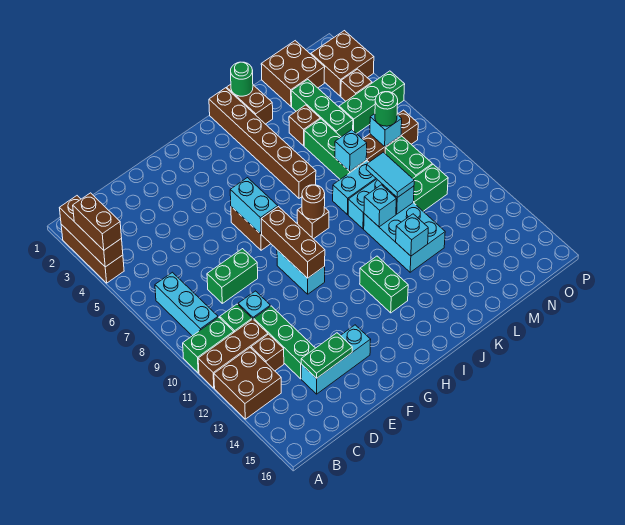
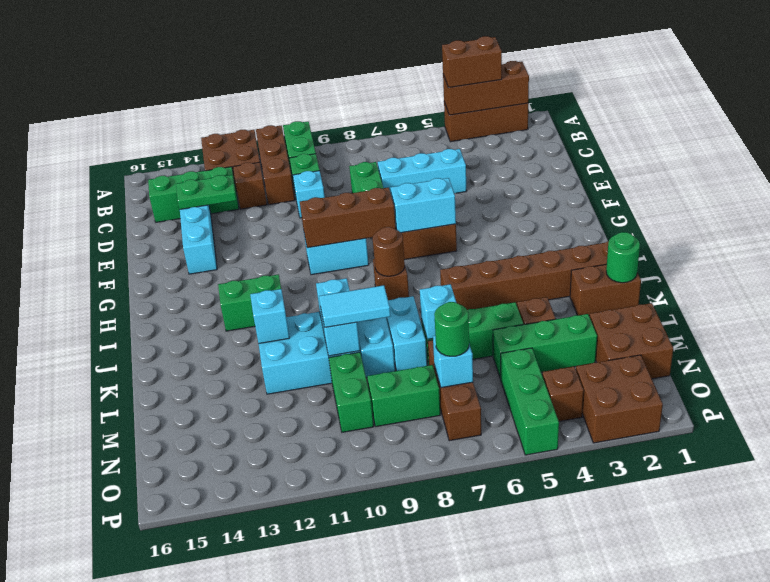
cyan brick B7:B9 level 1 -> cyan brick D5:D7 level 1
green brick D11:D13 level 1 -> green brick C13:C15 level 1
green plate D14:E14 level 2 -> green plate D13:D14 level 2

